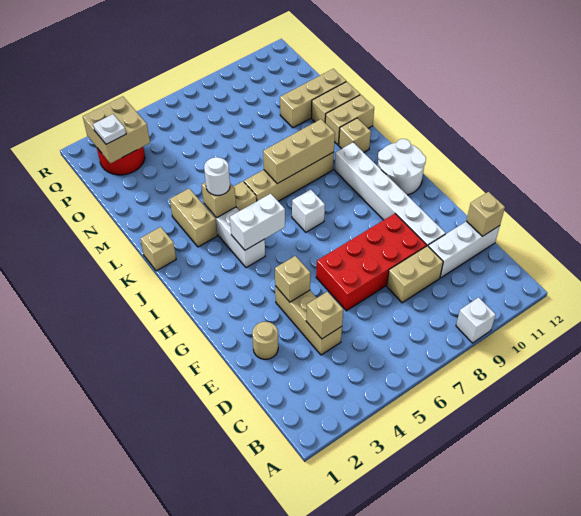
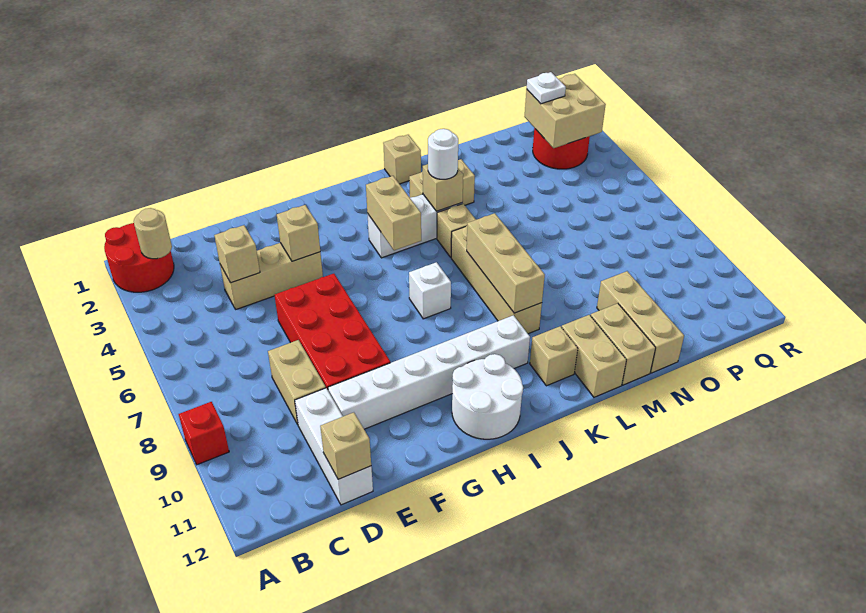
none -> red round brick A1:B2 level 1
white brick A9 level 1 -> red brick A9 level 1
tan round brick E2 level 1 -> tan round brick B2 level 2
white brick I4:I5 level 2 -> tan brick I4:I5 level 2

